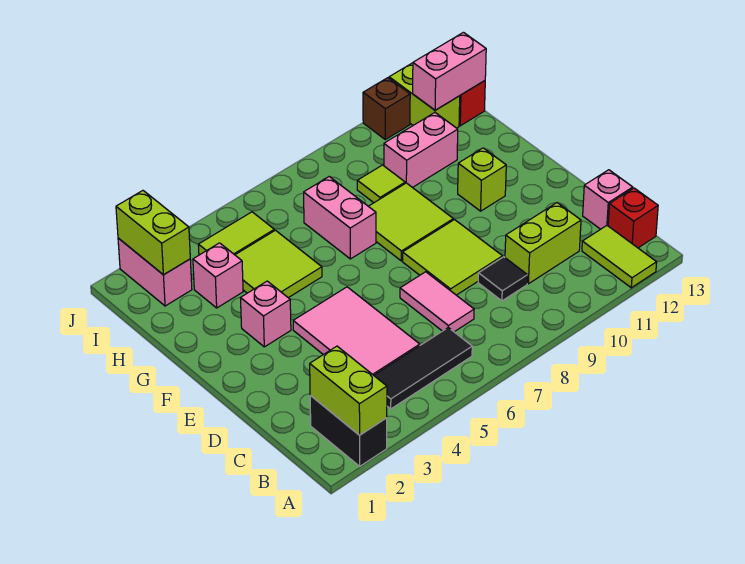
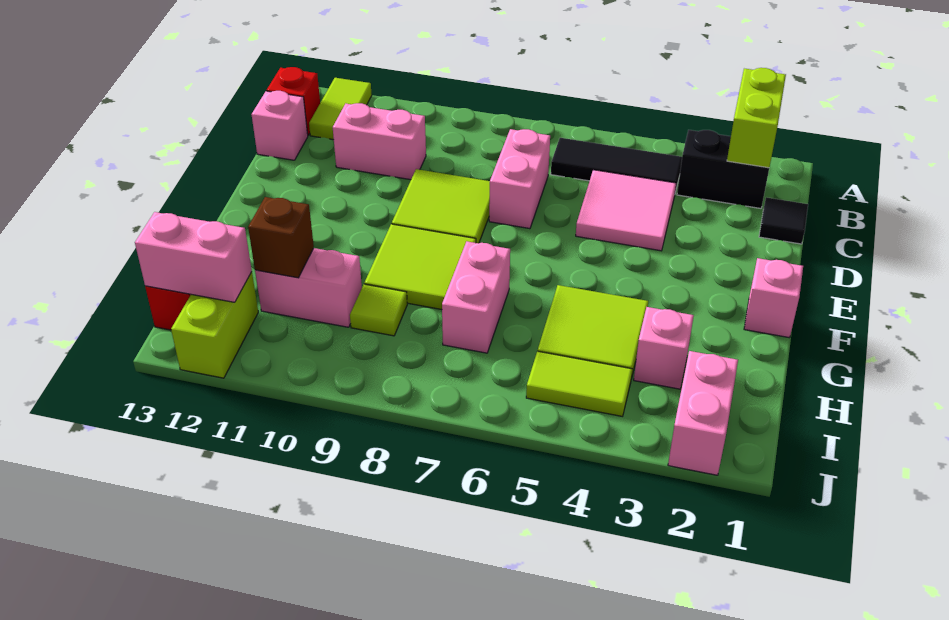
black brick A2:B2 level 1 -> black brick B2:B3 level 1
pink tile C4:E5 level 1 -> pink tile C4:D5 level 1
pink tile C7:D7 level 1 -> pink brick C7:D7 level 1
black tile C9 level 1 -> black tile C1 level 1
lime brick C10:C11 level 1 -> pink brick C10:C11 level 1
pink brick F3 level 1 -> pink brick F1 level 1
lime brick F11 level 1 -> none
lime brick I2:J2 level 2 -> none
brown brick J11 level 1 -> brown brick H11 level 2

